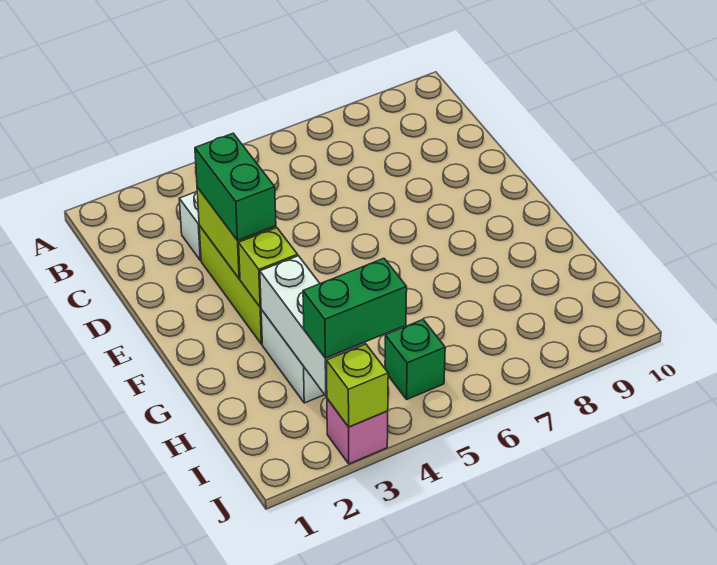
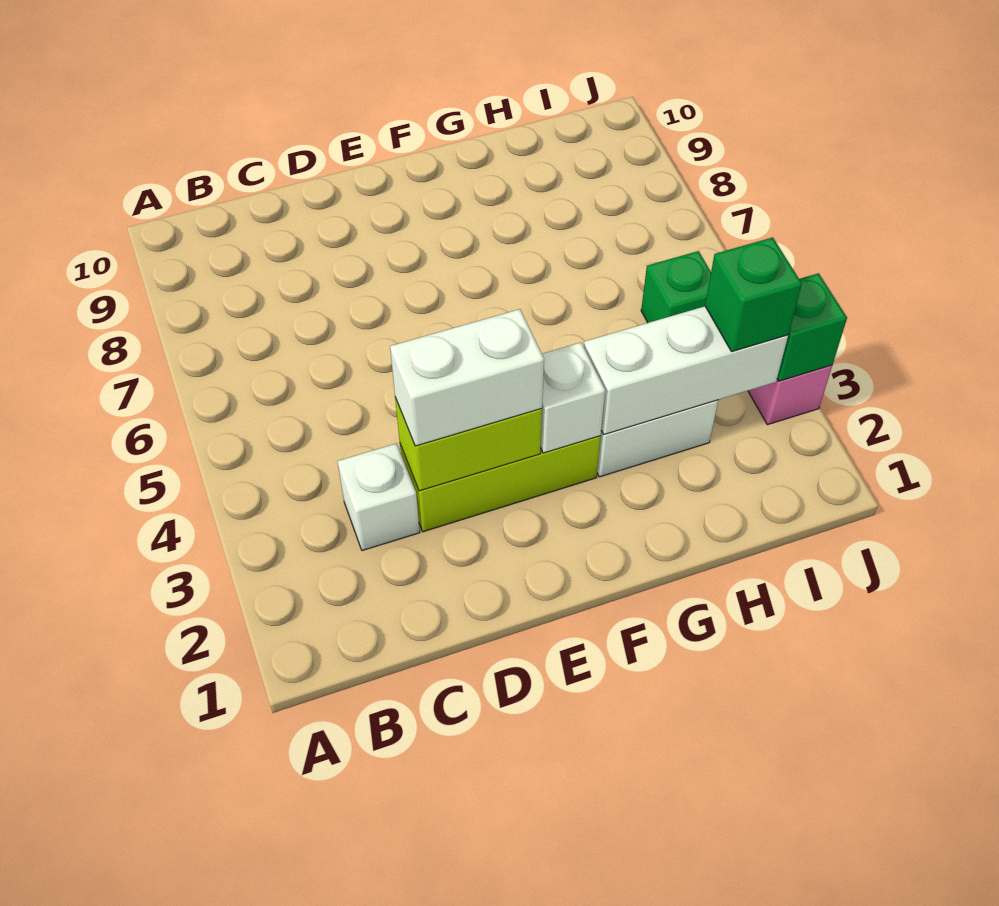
green brick D3:E3 level 3 -> white brick D3:E3 level 3
lime brick F3 level 2 -> white brick F3 level 2
green brick I3:I4 level 3 -> green brick I3 level 3
lime brick J3 level 2 -> green brick J3 level 2

